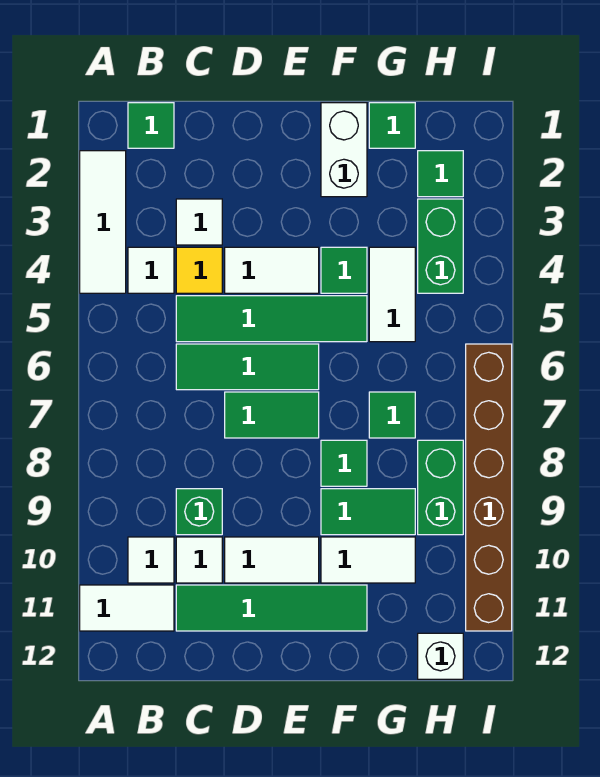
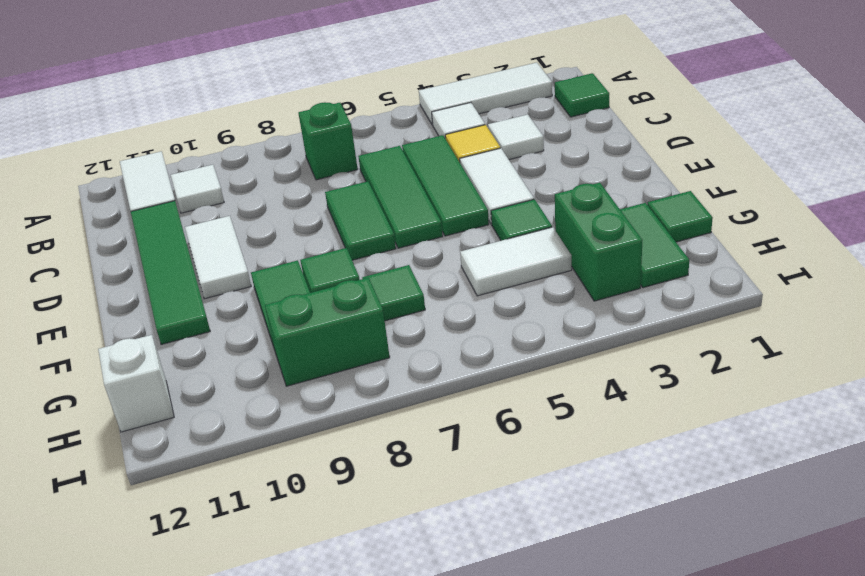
green tile C5:F5 level 1 -> green tile C5:E5 level 1
green brick C9 level 1 -> green brick B7 level 1
white tile C10 level 1 -> none
white brick F1:F2 level 1 -> none
white tile F10:G10 level 1 -> none
green tile H2 level 1 -> green tile G2:H2 level 1
green brick H3:H4 level 1 -> green brick G3:H3 level 1
brown brick I6:I11 level 1 -> none

